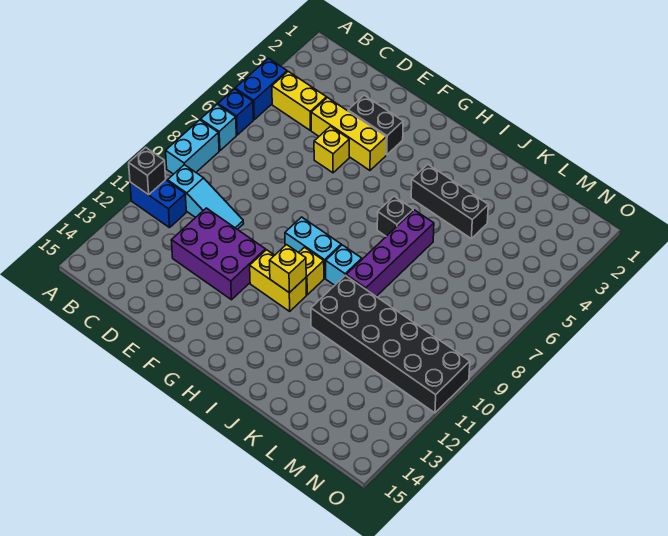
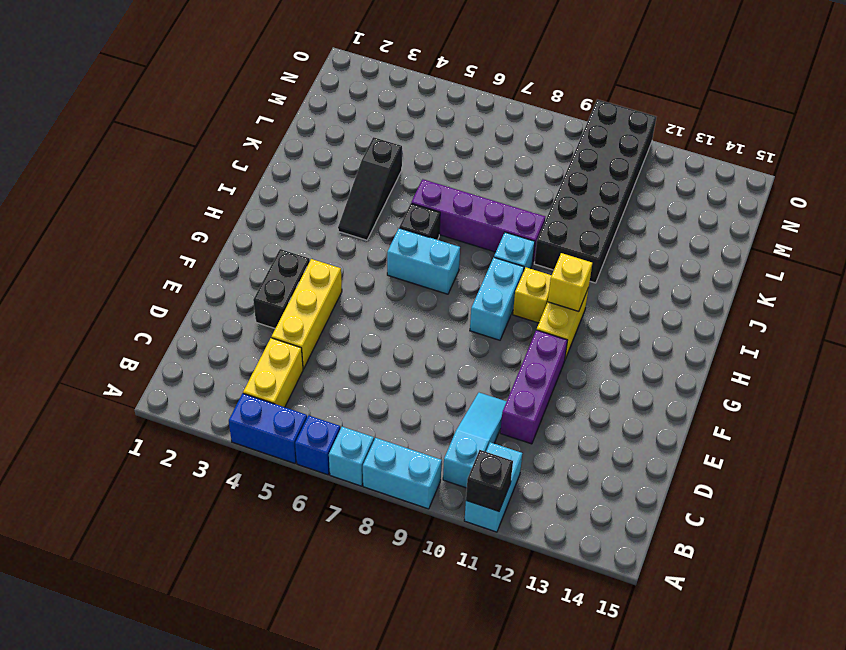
blue brick A11:B11 level 1 -> cyan brick A11:B11 level 1
purple brick D11:F12 level 1 -> purple brick D11:F11 level 1
yellow brick E5 level 1 -> none
none -> cyan brick H6:H7 level 1
black brick I4:K4 level 1 -> black slope I4:K4 level 1 top K

